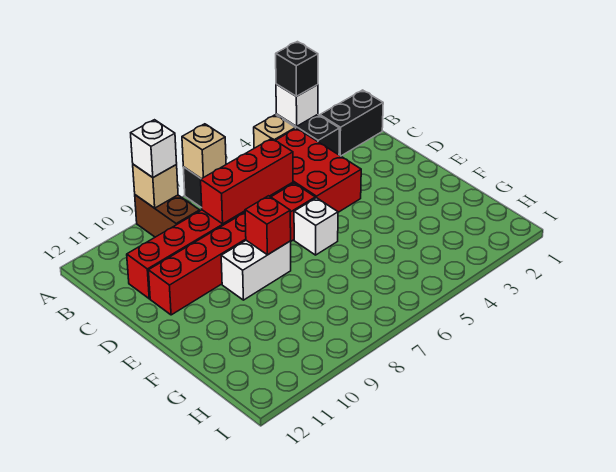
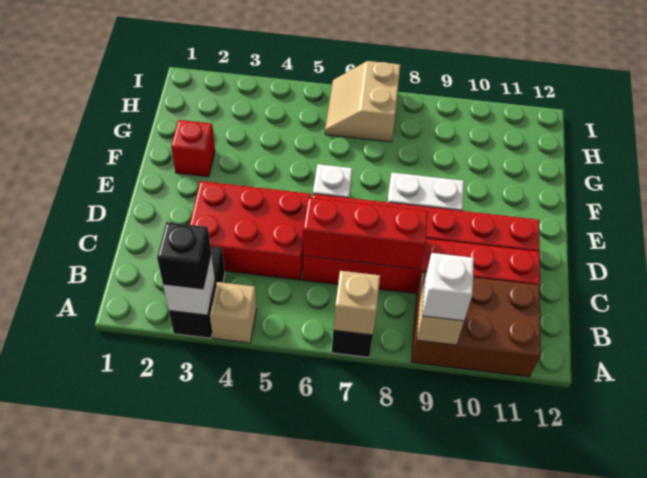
brown brick A9:B9 level 1 -> brown brick A9:B11 level 1
black brick B1:B2 level 1 -> none
red brick B4:D5 level 1 -> red brick C3:D5 level 1
red brick E8 level 2 -> red brick F2 level 1
none -> tan slope H6:I7 level 1 top 7

